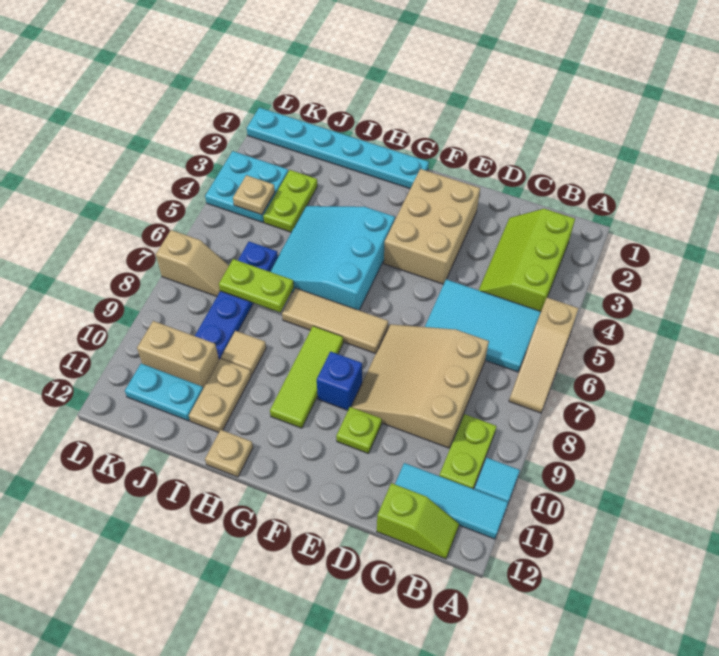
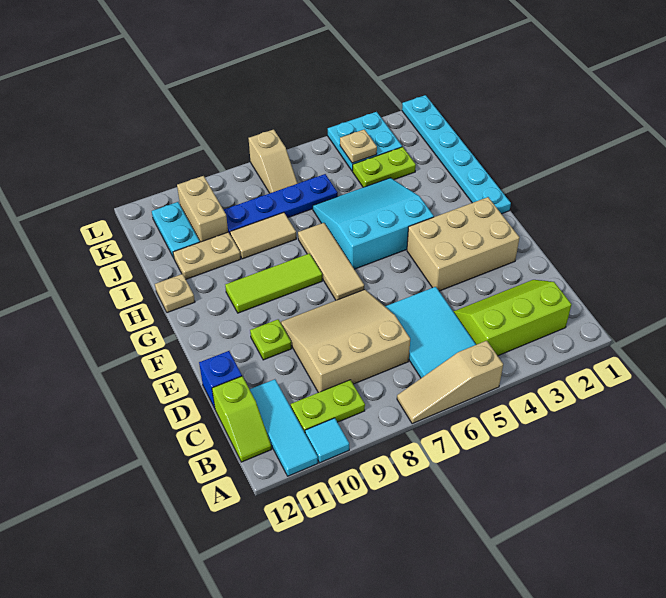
blue brick F9 level 1 -> blue brick D12 level 1
lime plate I7:J7 level 2 -> none
tan tile I9 level 1 -> tan tile I8:I9 level 1

